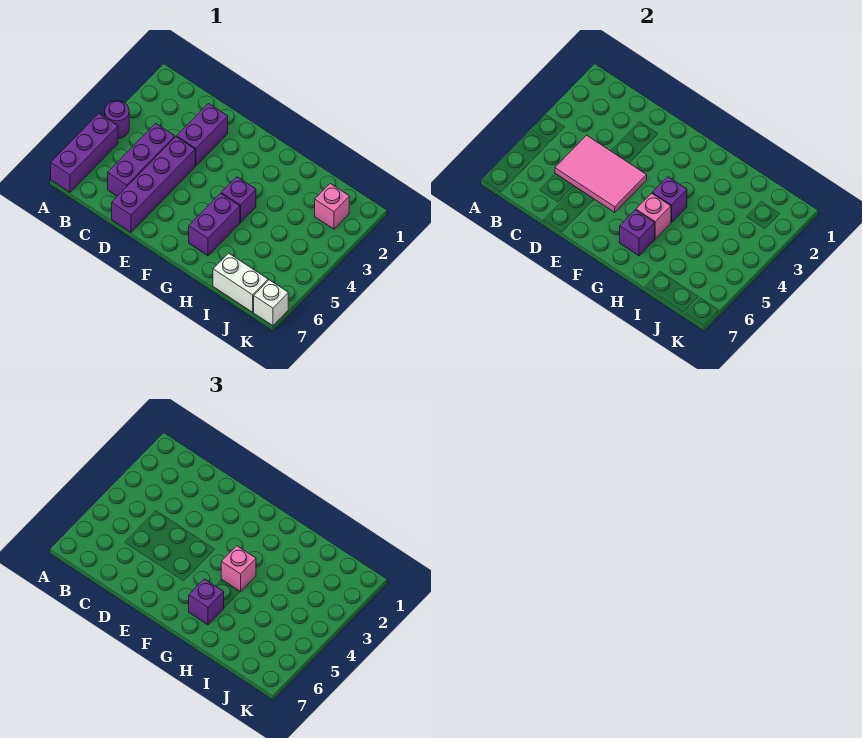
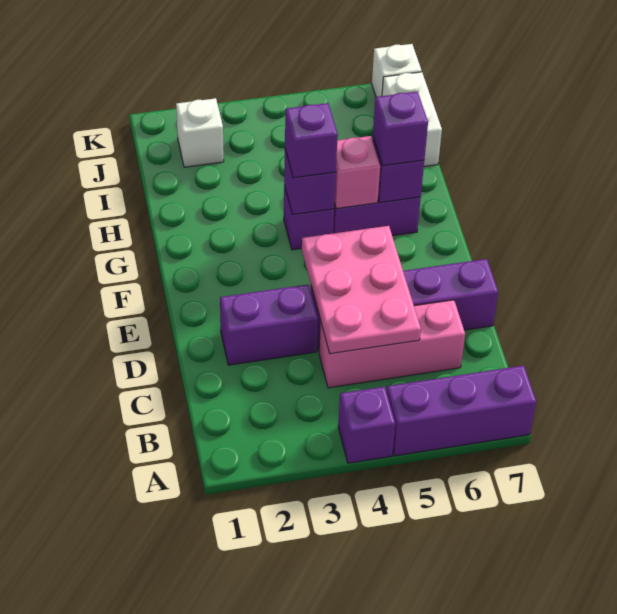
purple round brick A4 level 1 -> purple brick A4 level 1
purple brick C4:C6 level 1 -> pink brick C4:C6 level 1
pink tile C4:E5 level 2 -> pink plate C4:E5 level 2
pink brick G4 level 3 -> purple brick G4 level 3
pink brick J2 level 1 -> white brick J2 level 1

